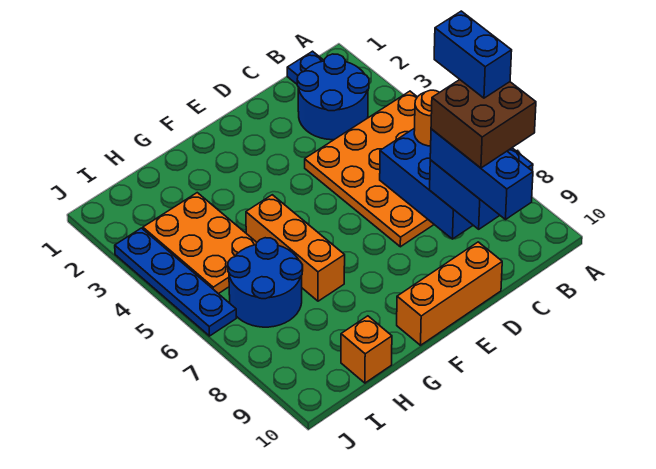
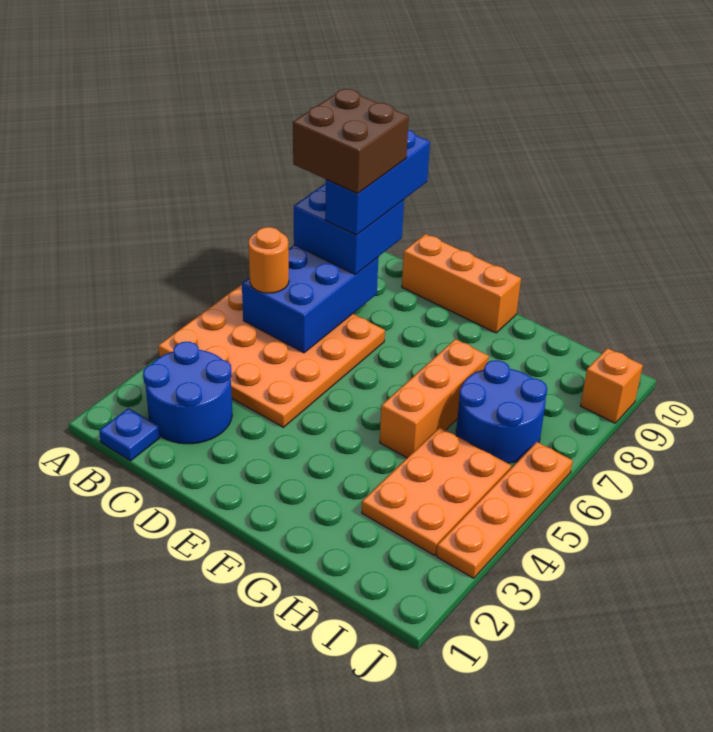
blue brick B7:B8 level 6 -> none
orange brick H10 level 1 -> orange brick J9 level 1
blue plate J3:J6 level 1 -> orange plate J3:J6 level 1

